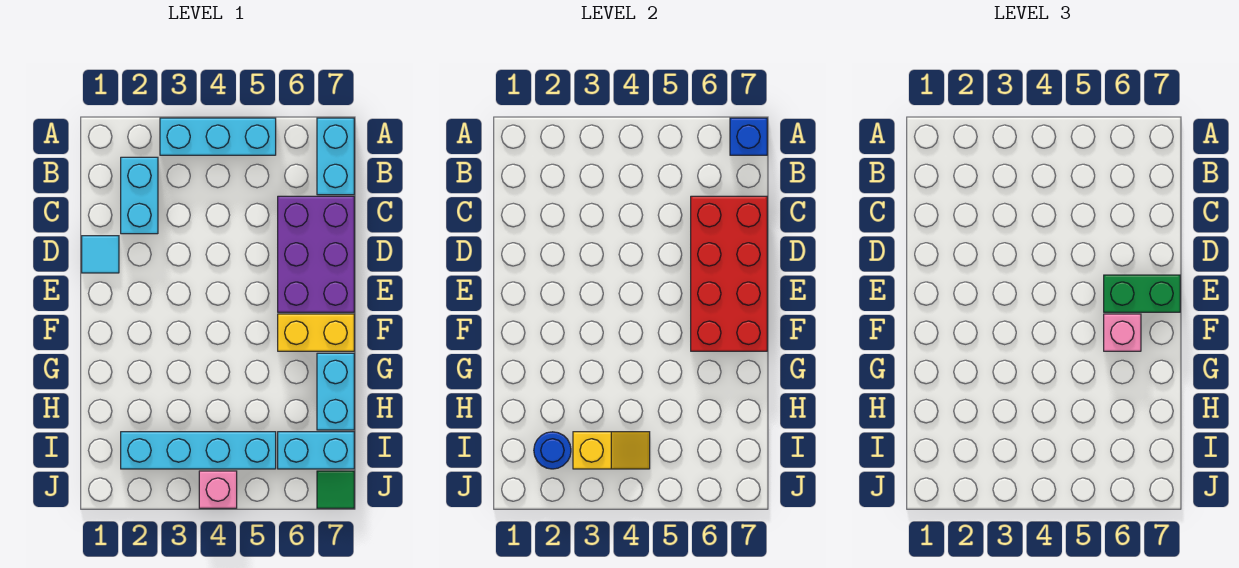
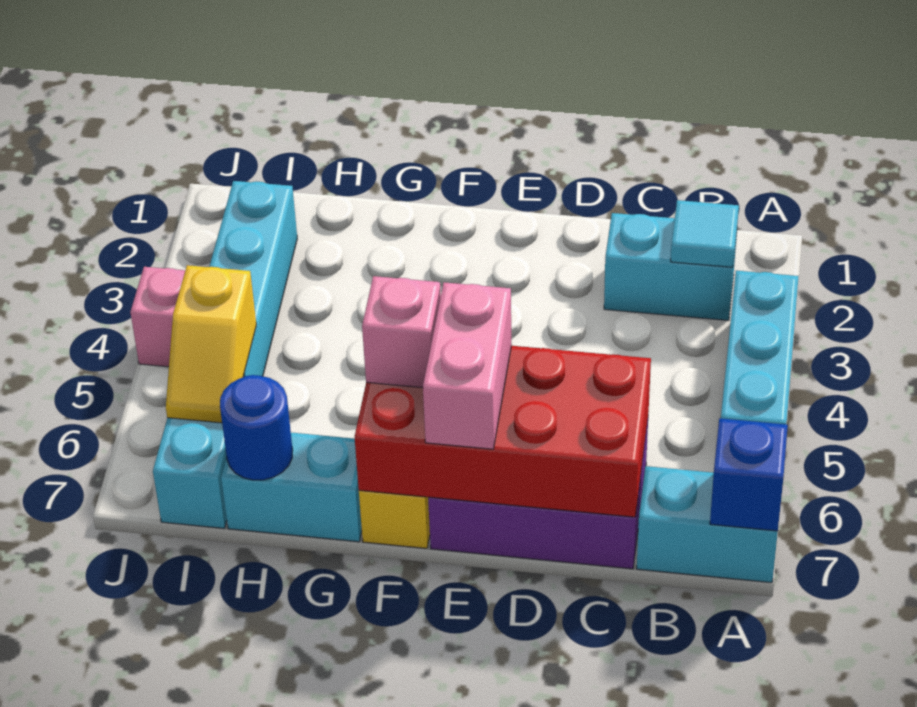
cyan tile D1 level 1 -> cyan tile B2 level 2
green brick E6:E7 level 3 -> pink brick E6:E7 level 3
blue round brick I2 level 2 -> blue round brick H7 level 2
yellow slope I3:I4 level 2 top 3 -> yellow slope I5:I6 level 2 top 5
green tile J7 level 1 -> none

